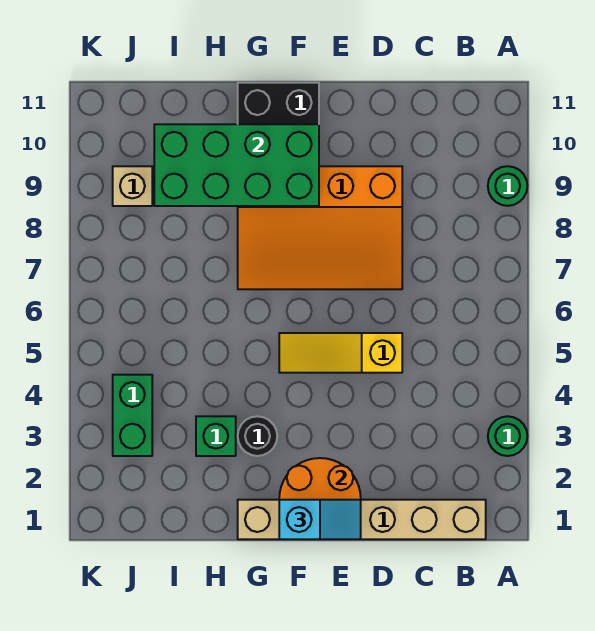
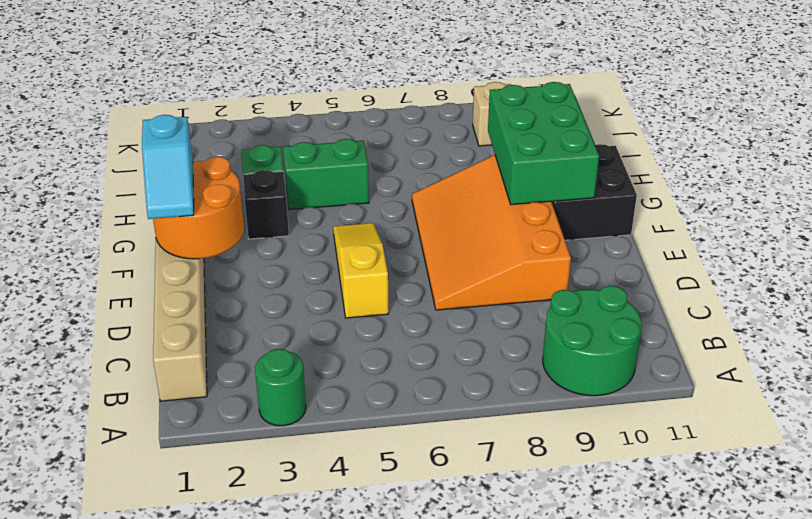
green round brick A9 level 1 -> green round brick A9:B10 level 1
green brick F9:I10 level 2 -> green brick F9:H10 level 2
black round brick G3 level 1 -> black brick G3 level 1
green brick J3:J4 level 1 -> green brick H4:H5 level 1

